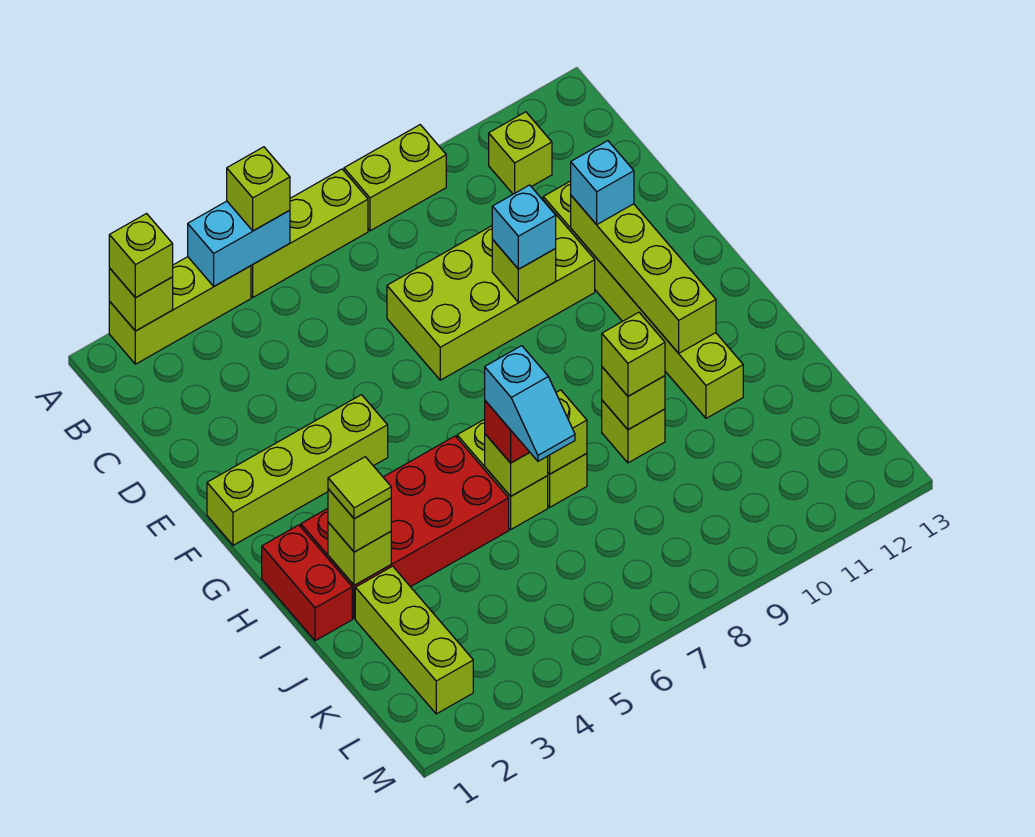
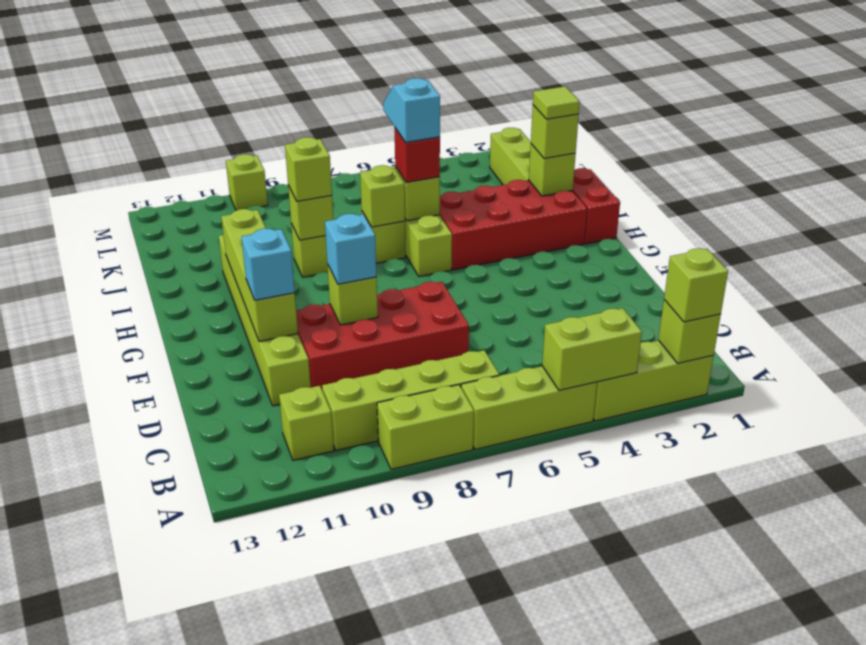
cyan brick A4:A5 level 2 -> lime brick A4:A5 level 2
lime brick A5 level 3 -> lime brick M10 level 1
lime brick D7:E10 level 1 -> red brick D7:E10 level 1
lime brick F1:F4 level 1 -> lime brick B7:B10 level 1

